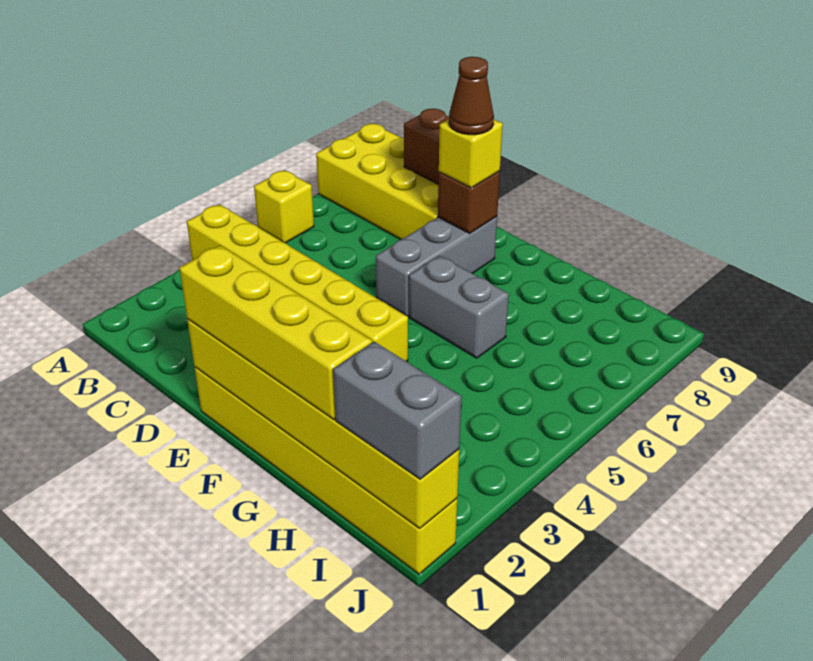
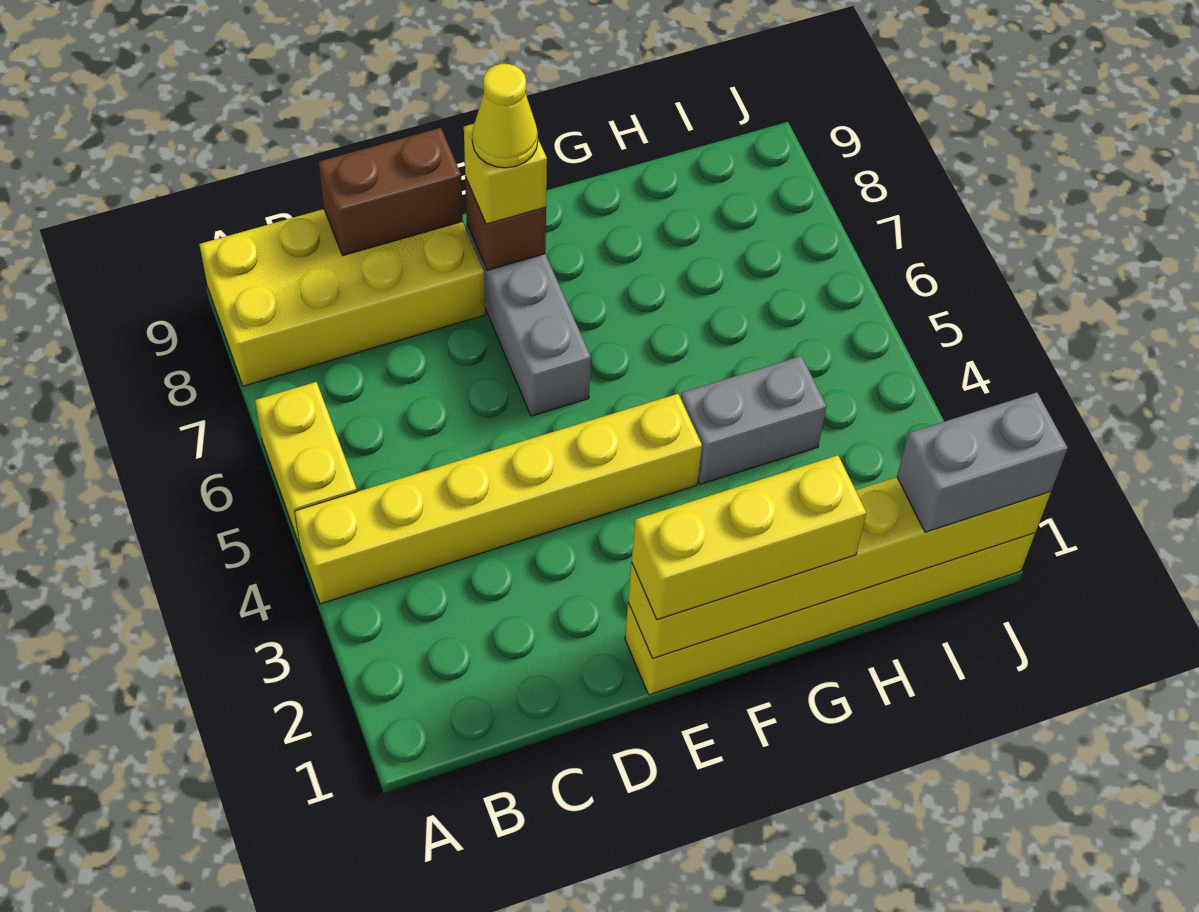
yellow brick A6 level 1 -> yellow brick A5:A6 level 1
yellow brick E1:H1 level 3 -> yellow brick E1:G1 level 3
brown cone E8 level 4 -> yellow cone E8 level 4
grey brick F6:G6 level 1 -> grey brick G4:H4 level 1

